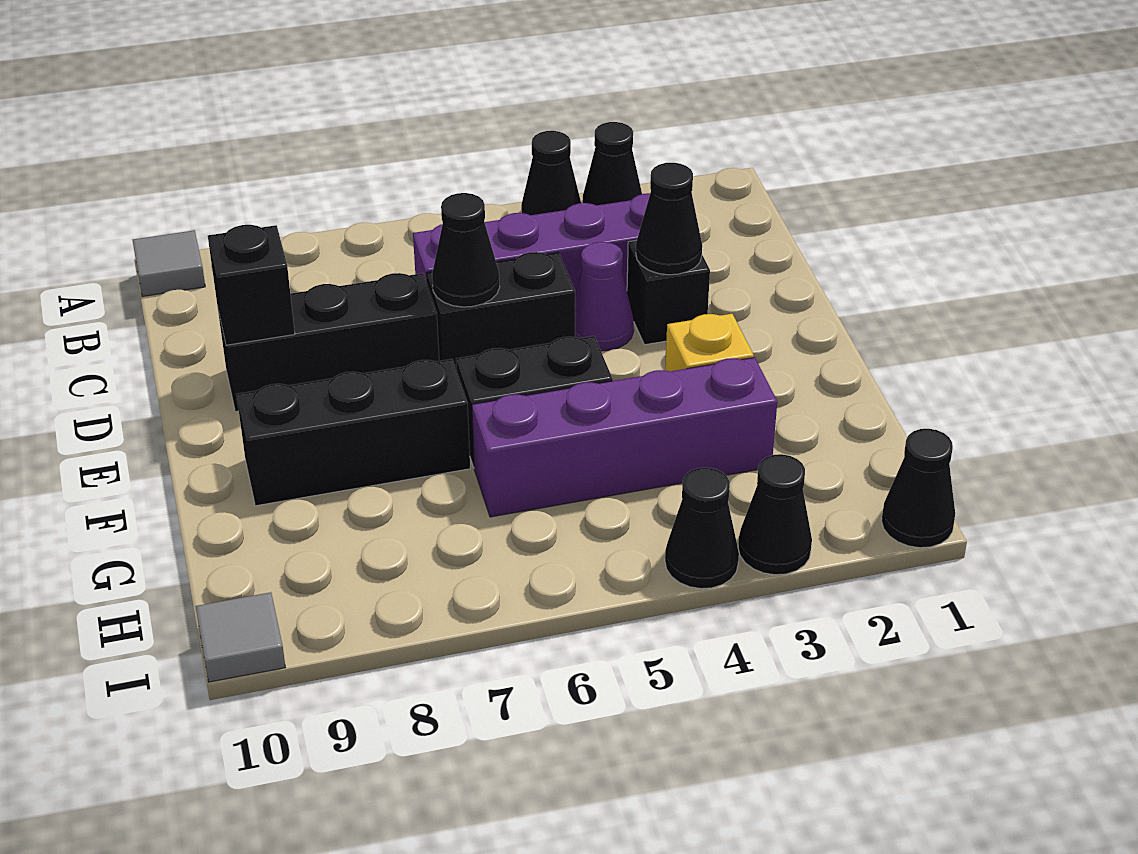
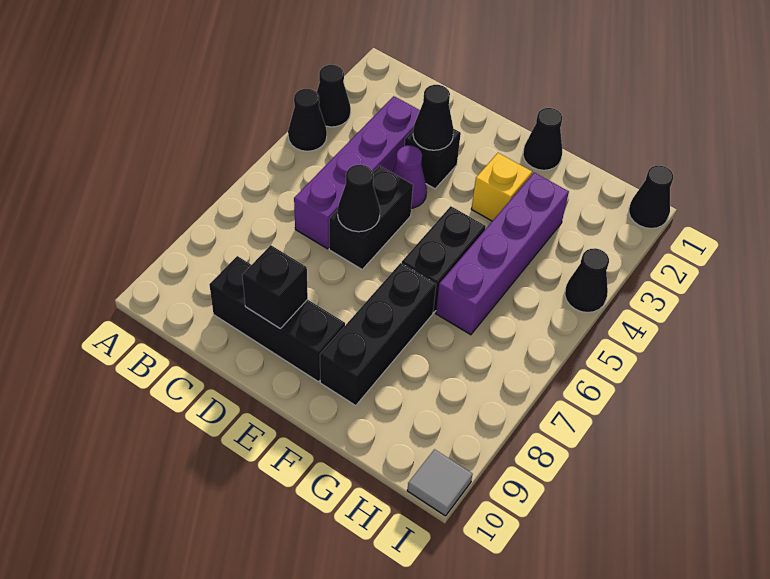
grey tile A10 level 1 -> none
black brick D7:D9 level 1 -> black brick C9:E9 level 1
black cone I3 level 1 -> black cone F1 level 1

